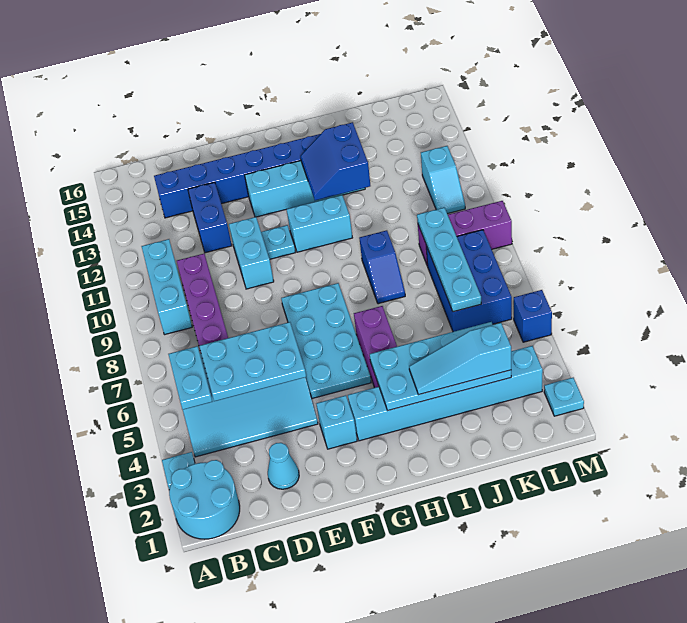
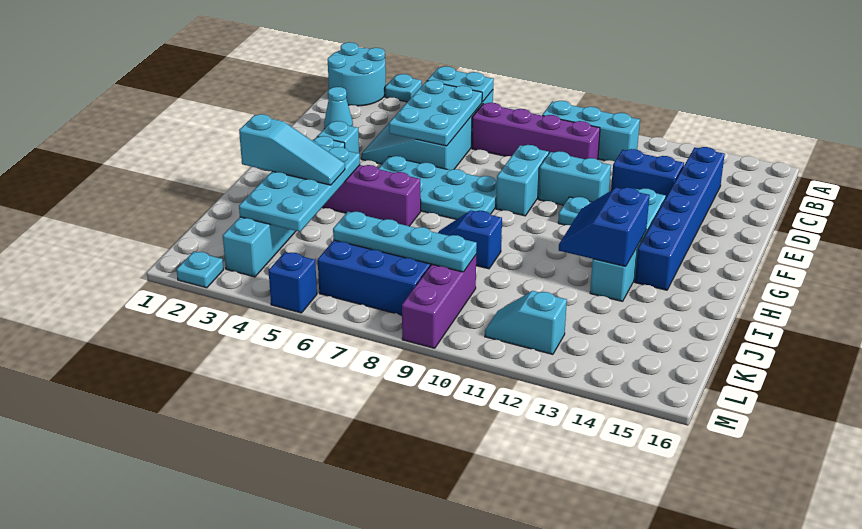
cyan brick G11:H11 level 1 -> cyan brick E9:F9 level 1
blue slope H12:I13 level 2 top I -> blue slope H12:I13 level 2 top 13
cyan slope I3:K3 level 3 top K -> cyan slope I2:I4 level 3 top 2

